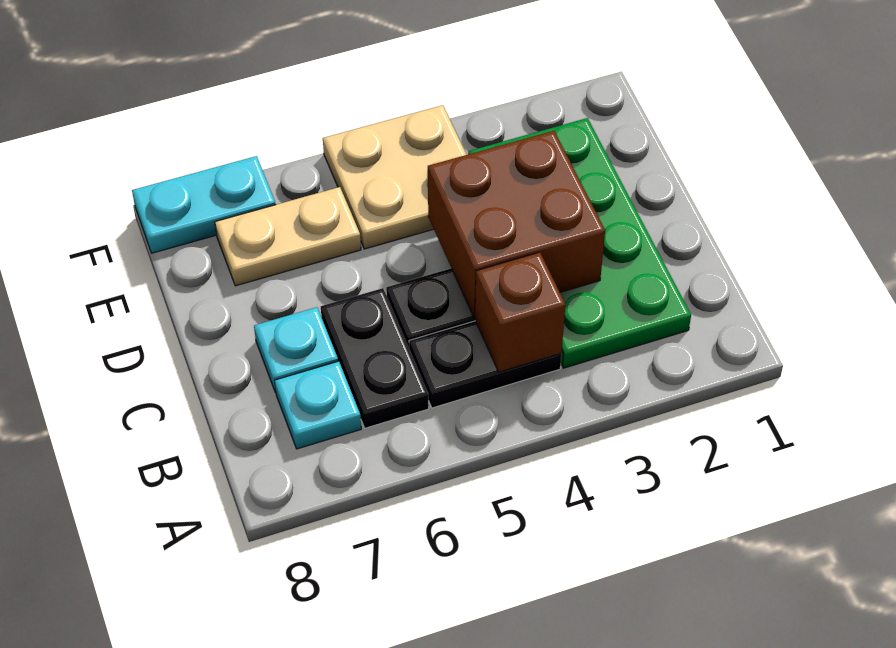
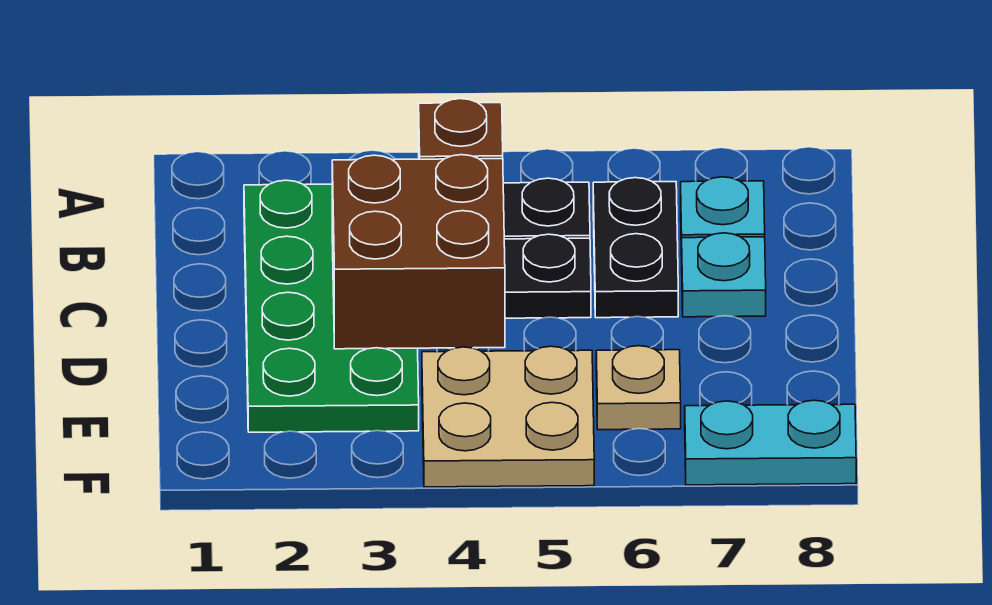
tan plate E6:E7 level 1 -> tan plate E6 level 1

